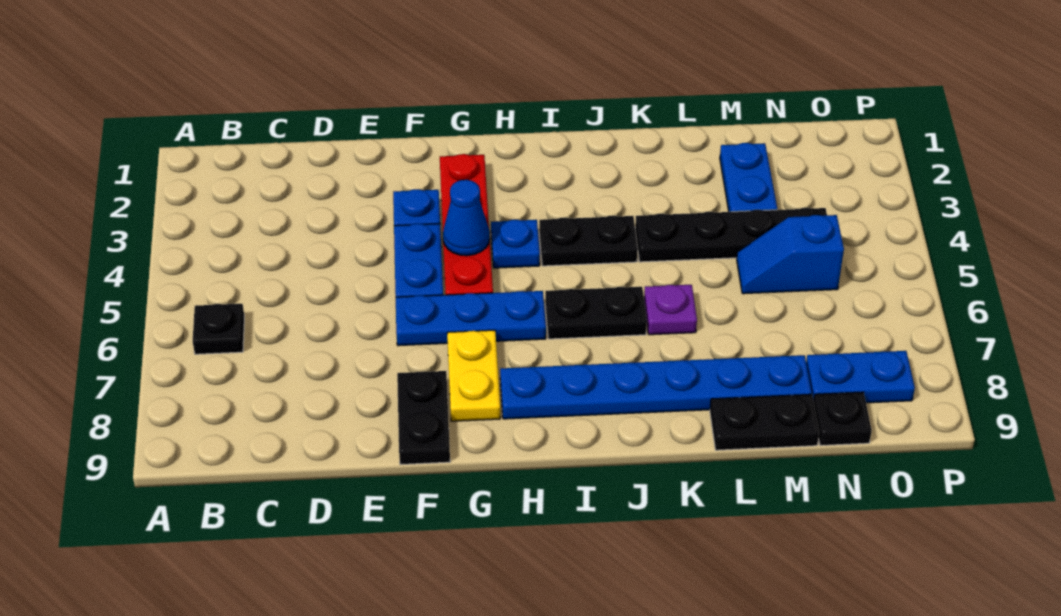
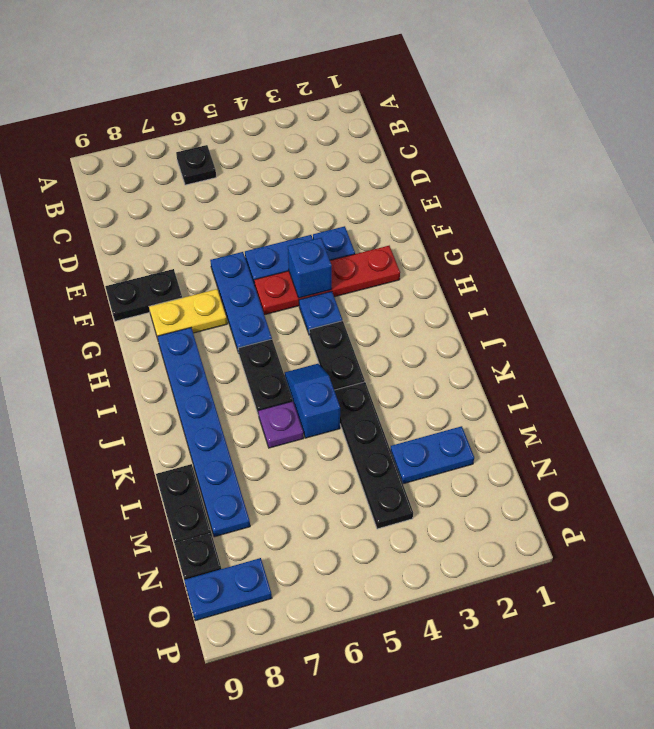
blue cone G4 level 2 -> blue brick G4 level 2
blue slope M5:N5 level 1 top N -> blue slope J5:K5 level 1 top K
blue plate N8:O8 level 1 -> blue plate O8:O9 level 1

